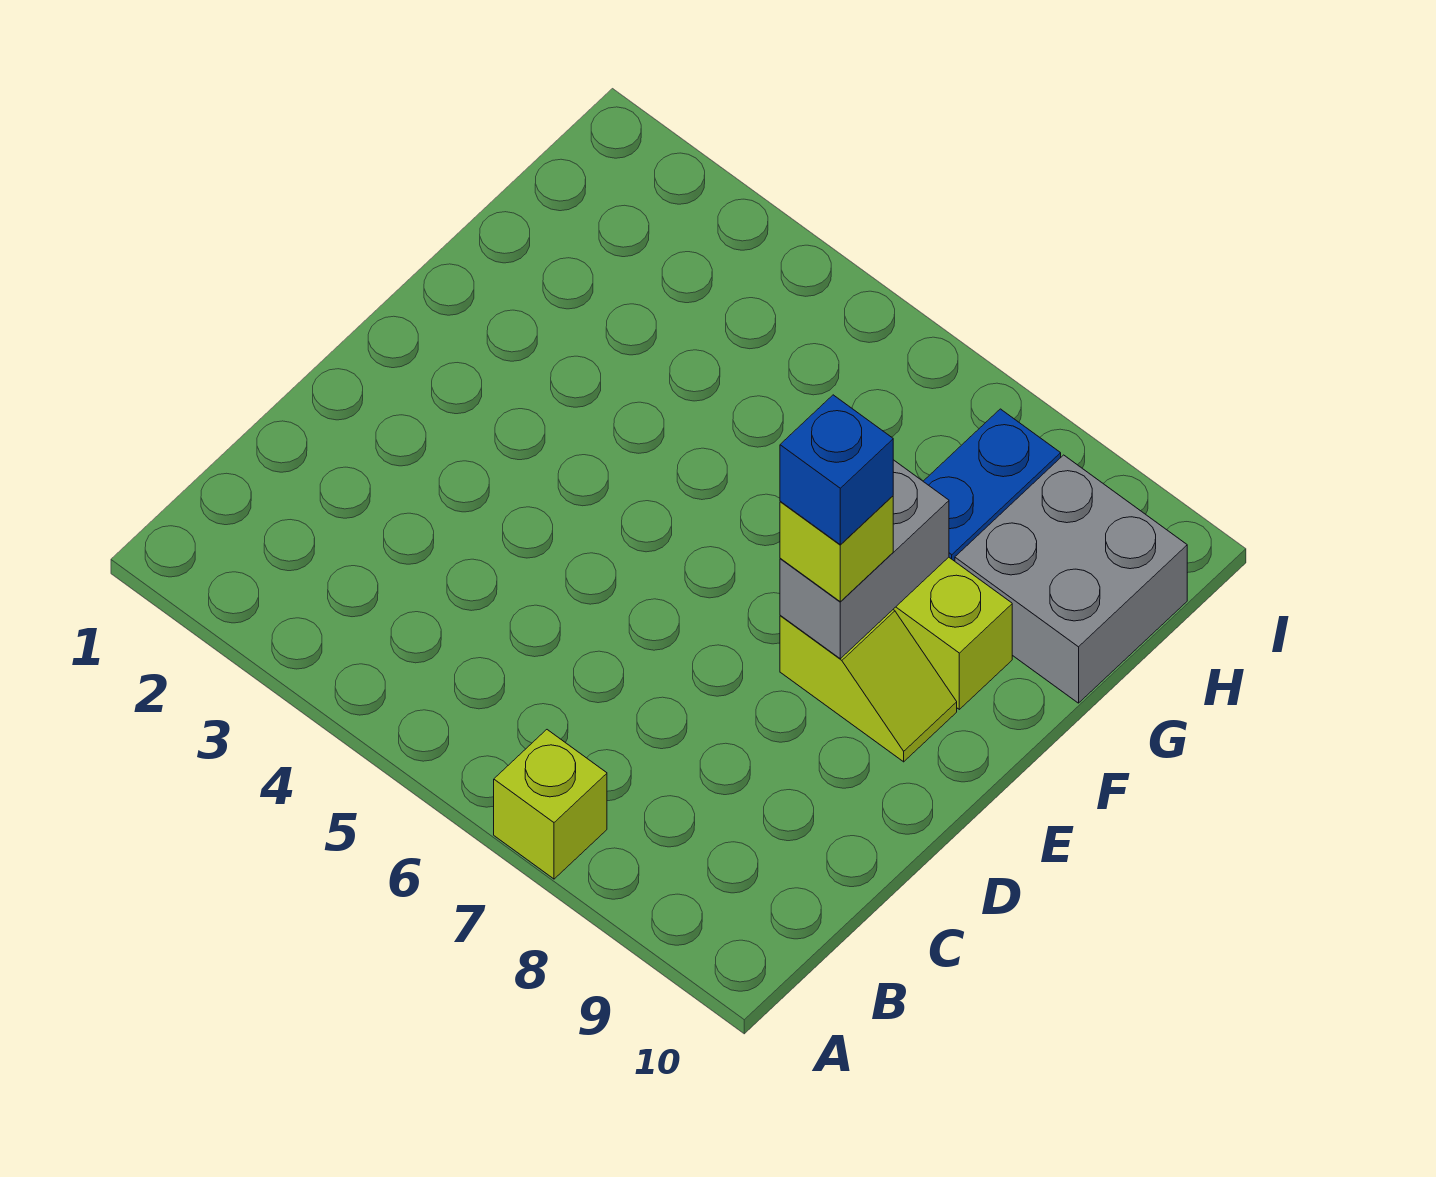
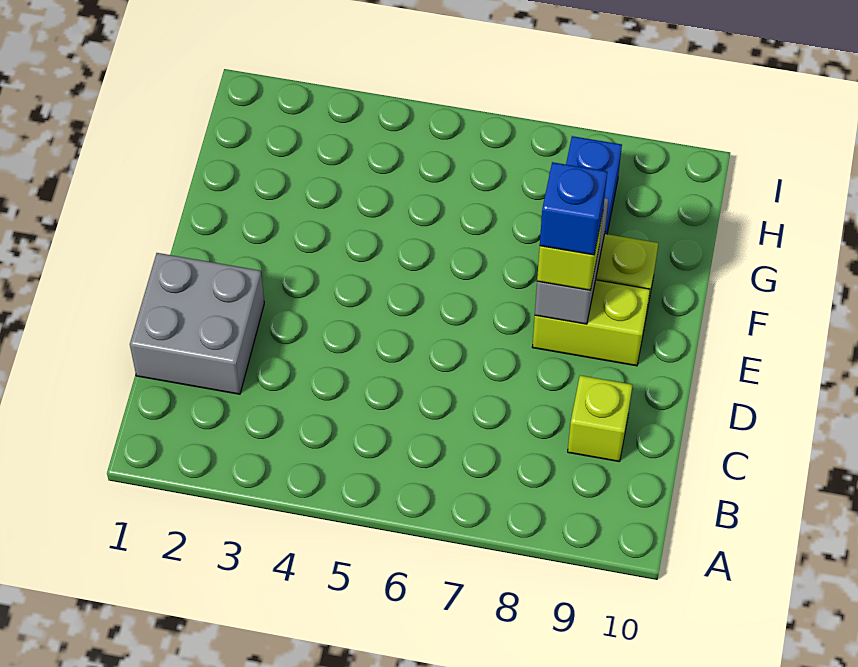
lime brick A7 level 1 -> lime brick C9 level 1
lime slope E8:E9 level 1 top 8 -> lime brick E8:E9 level 1
grey brick G9:H10 level 1 -> grey brick C1:D2 level 1

